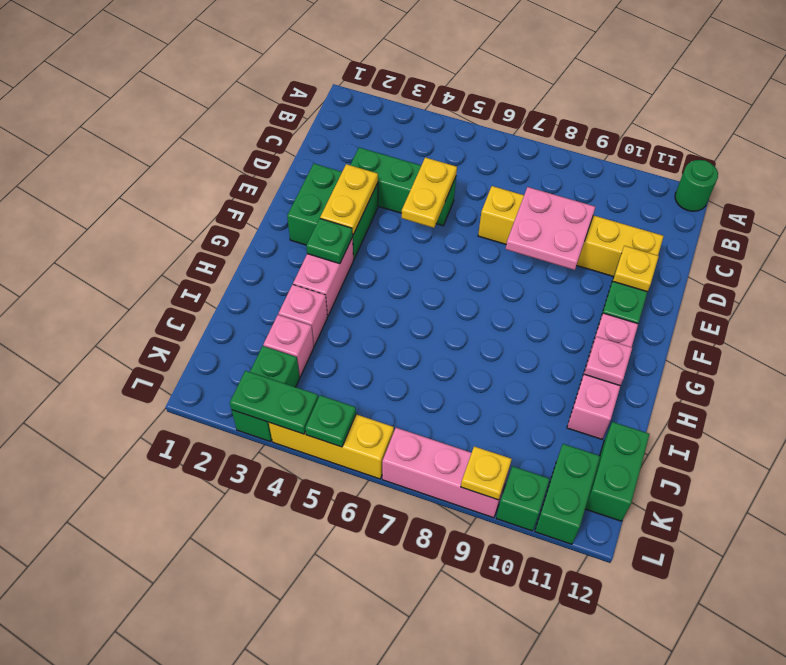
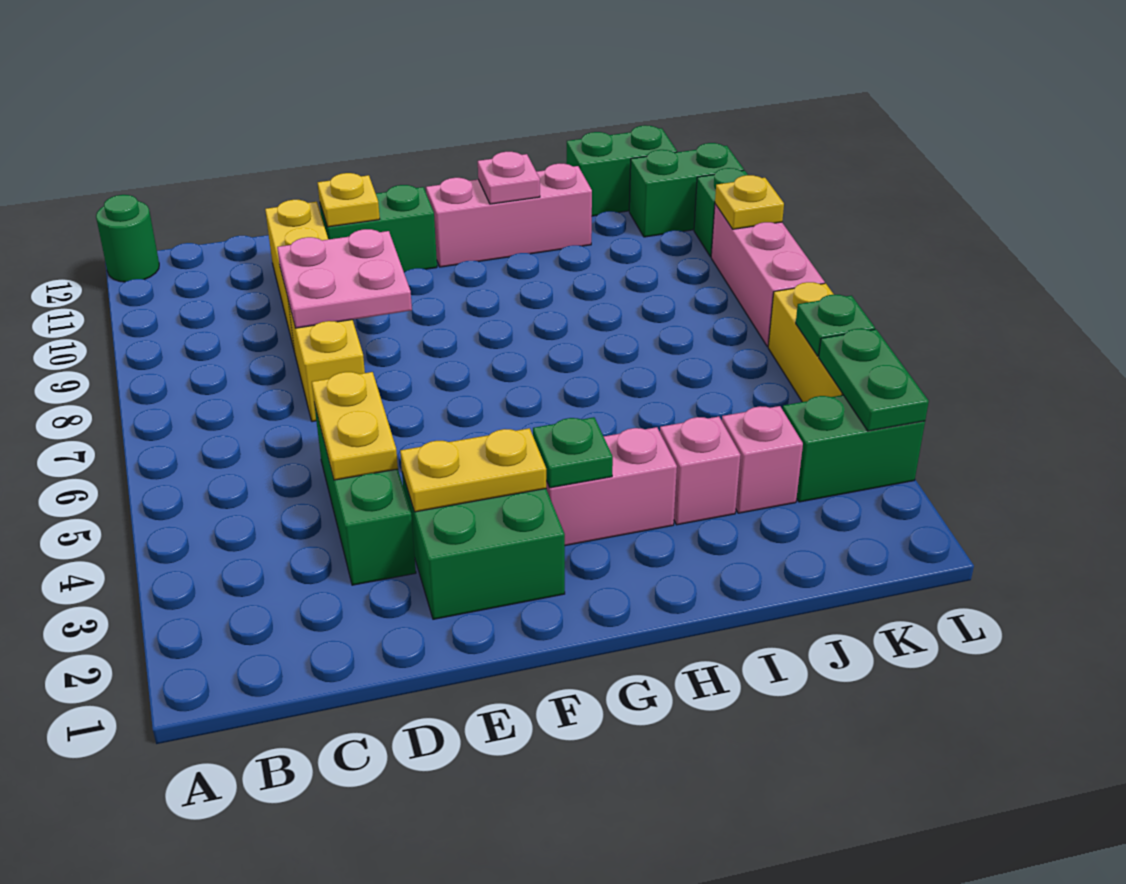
yellow plate D5:E5 level 2 -> yellow plate D4:D5 level 2

